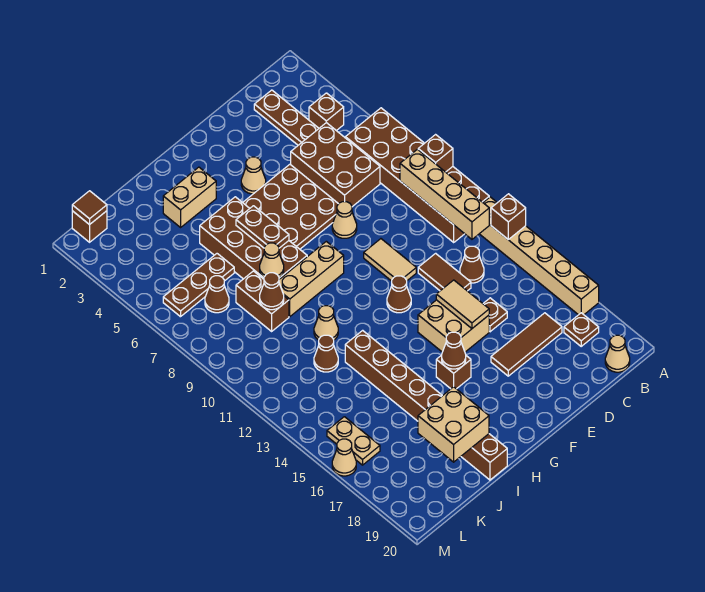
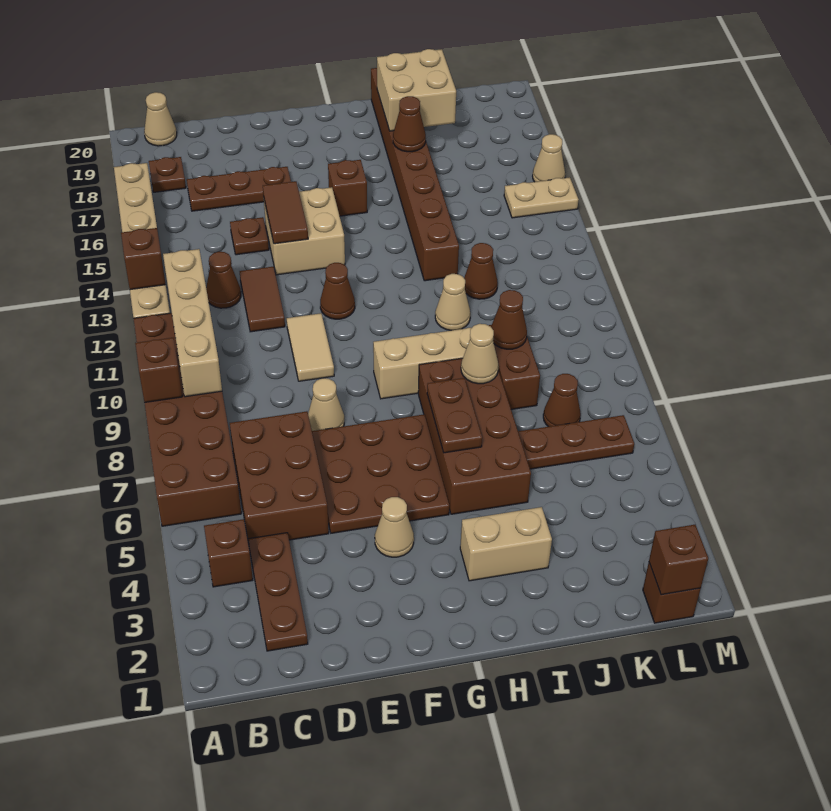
brown tile C17:E17 level 1 -> brown plate C17:E17 level 1
tan tile E14:E15 level 2 -> brown tile E14:E15 level 2
brown cone G16 level 2 -> brown cone I17 level 2
brown tile L1 level 2 -> brown brick L1 level 2
tan plate L15:L16 level 1 -> tan plate L15:M15 level 1

